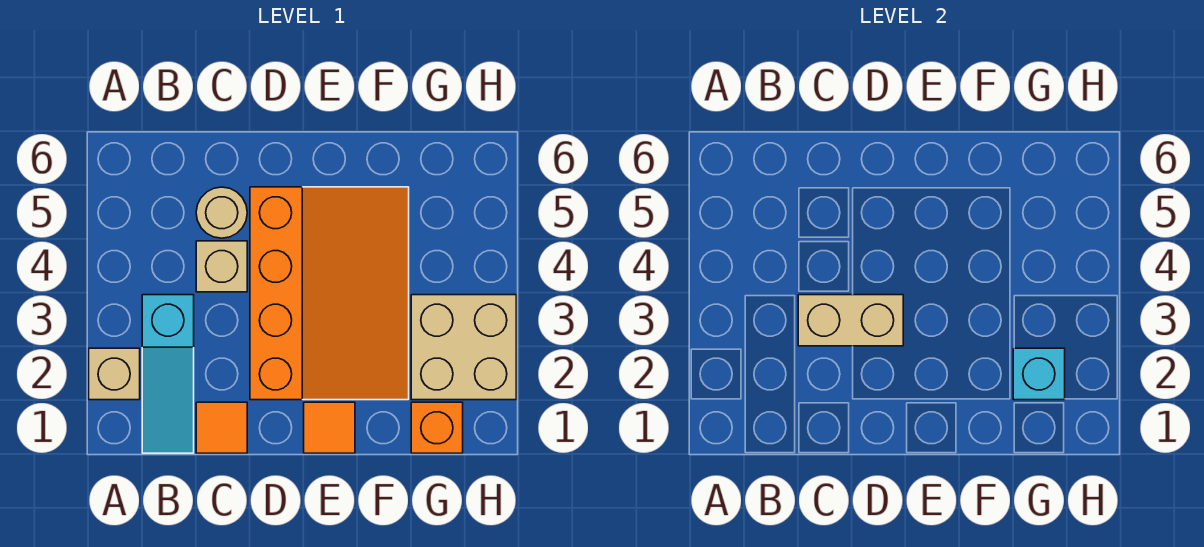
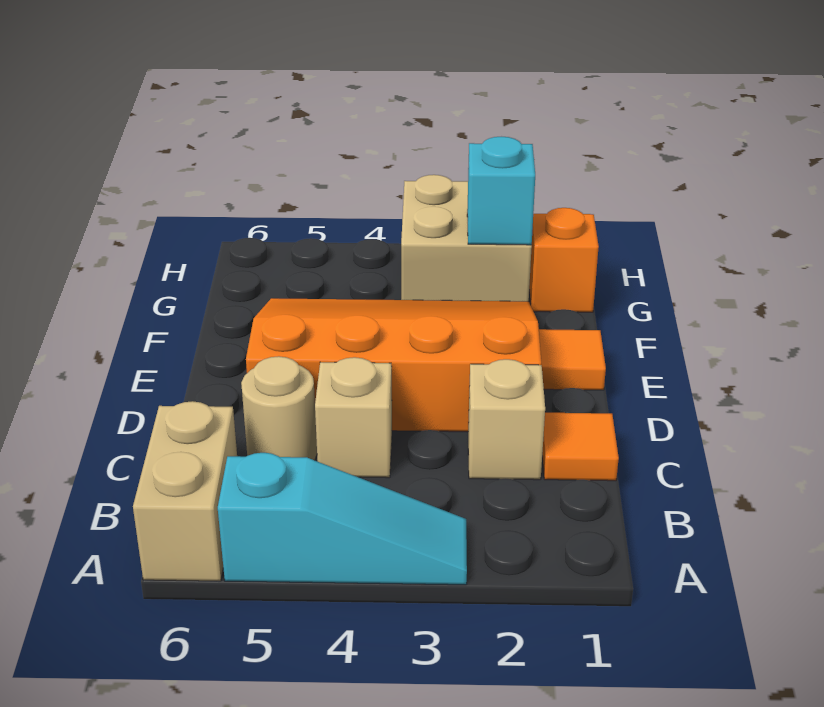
tan brick A2 level 1 -> tan brick C2 level 1
cyan slope B1:B3 level 1 top 3 -> cyan slope A3:A5 level 1 top 5
tan brick C3:D3 level 2 -> tan brick A6:B6 level 1

